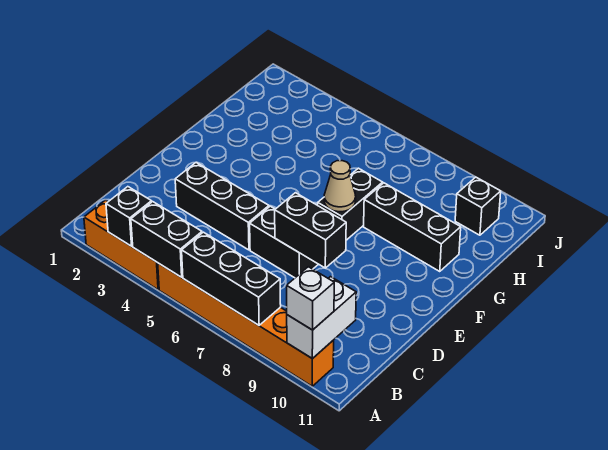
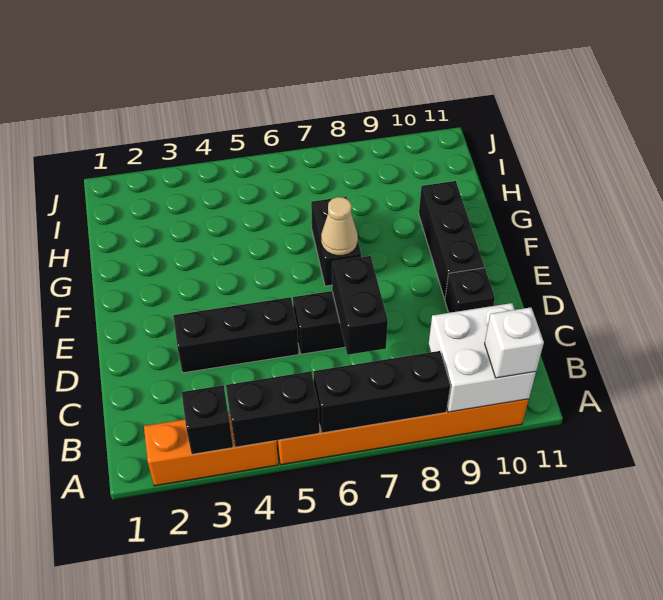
white brick A10:B10 level 2 -> white brick A9:B10 level 2
black brick D7:D8 level 2 -> black brick C7:D7 level 2
black brick G8:G10 level 1 -> black brick E10:G10 level 1
black brick I10 level 1 -> black brick D10 level 1

